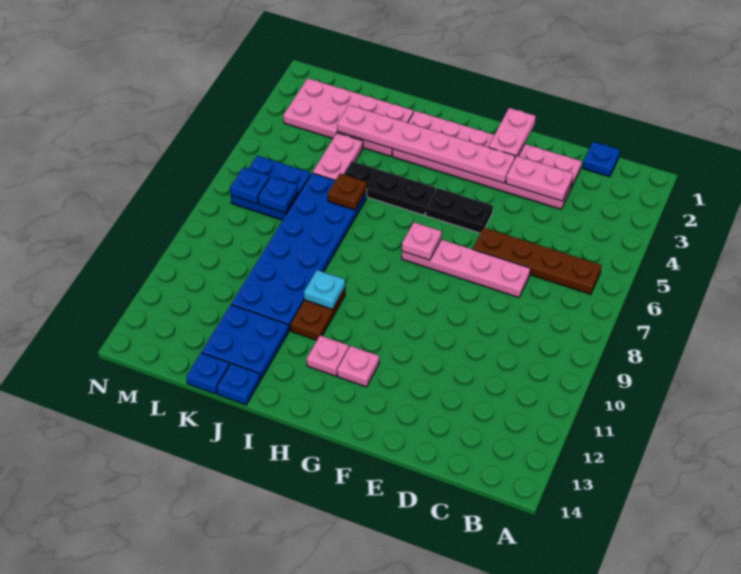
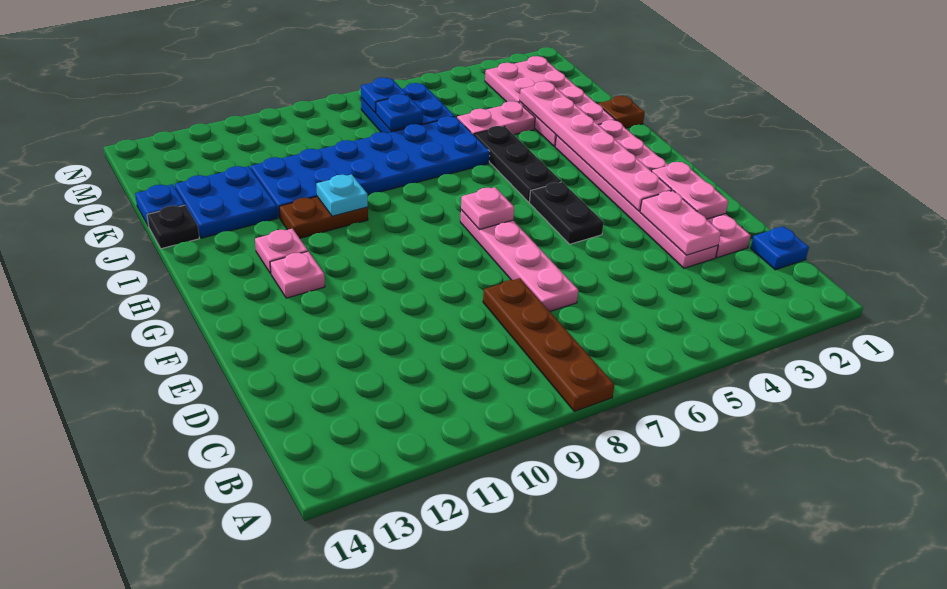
brown plate B6:E6 level 1 -> brown plate A8:D8 level 1
pink plate F1:F2 level 2 -> pink plate E2:F2 level 2
brown plate J6 level 2 -> brown plate J1 level 1
blue plate J14 level 1 -> black plate J14 level 1

